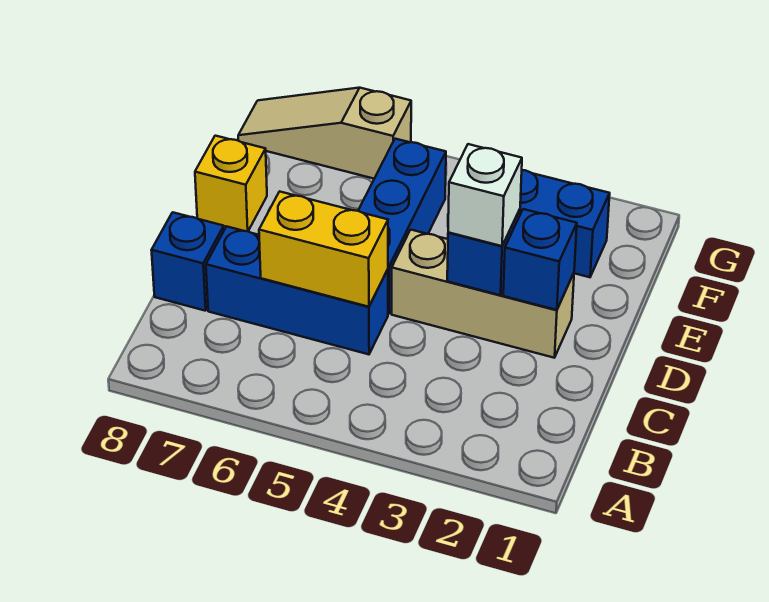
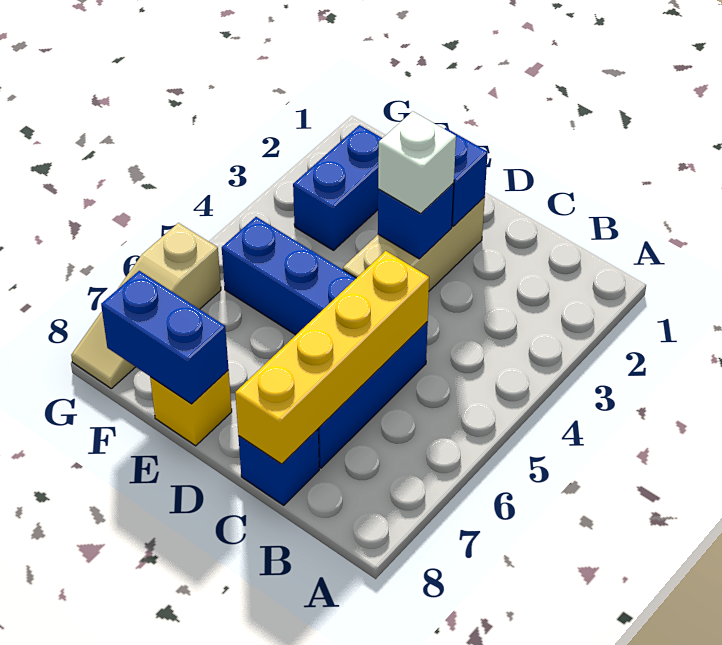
yellow brick C5:C6 level 2 -> yellow brick C5:C8 level 2
none -> blue brick E8:F8 level 2

